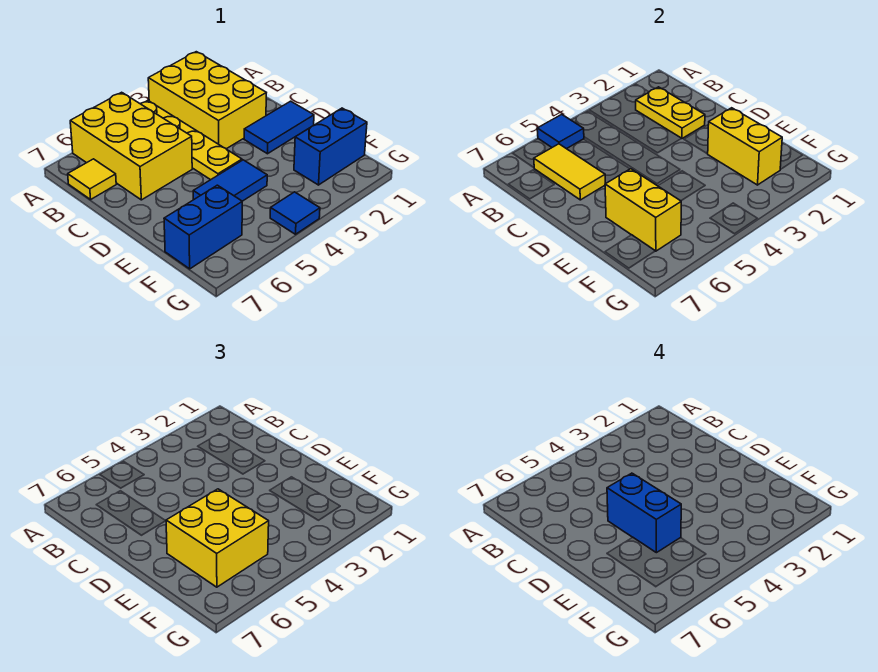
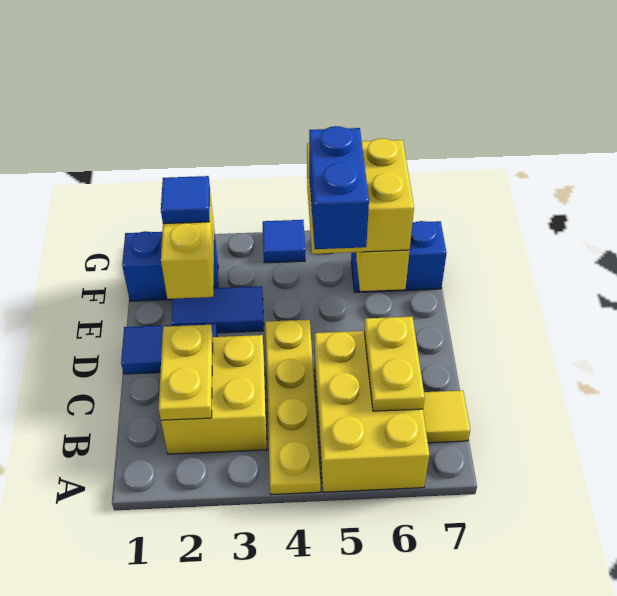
yellow brick A2:C3 level 1 -> yellow brick B2:C3 level 1
blue tile A5 level 2 -> blue tile F2 level 3
yellow tile B6:C6 level 2 -> yellow plate B6:C6 level 2
blue tile E4:E5 level 1 -> blue tile E2:E3 level 1

